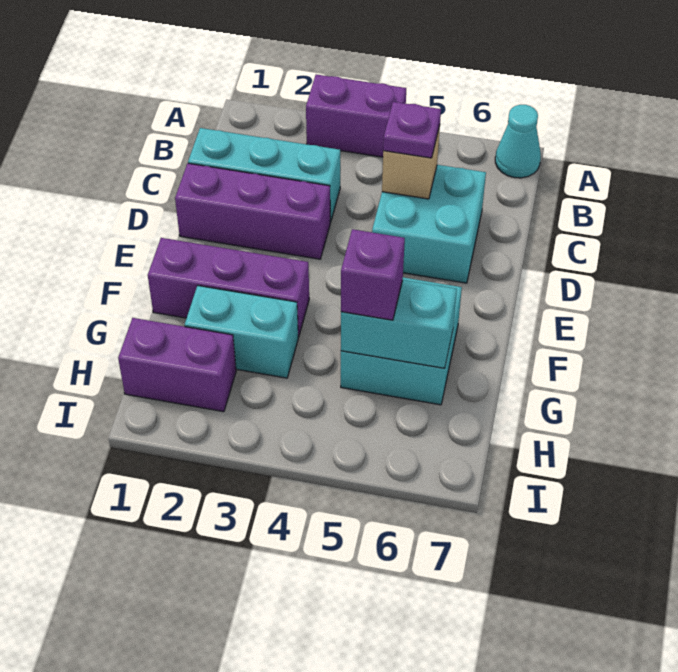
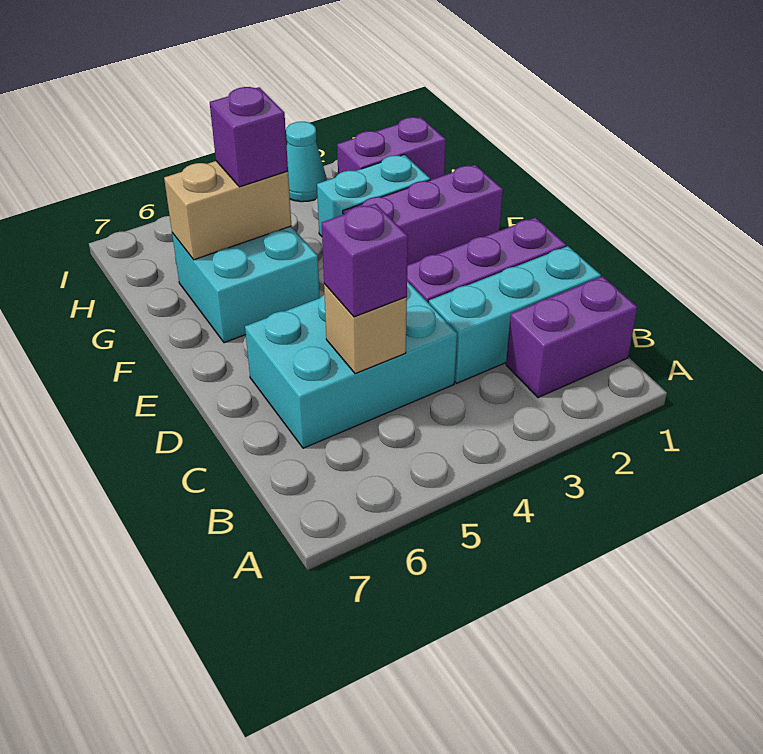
purple brick A3:A4 level 1 -> purple brick B1:B2 level 1
cyan cone A7 level 1 -> cyan cone I3 level 1
cyan brick C5:D6 level 1 -> cyan brick C4:D6 level 1
purple plate C5 level 3 -> purple brick C5 level 3
cyan brick G5:G6 level 2 -> tan brick G5:G6 level 2

